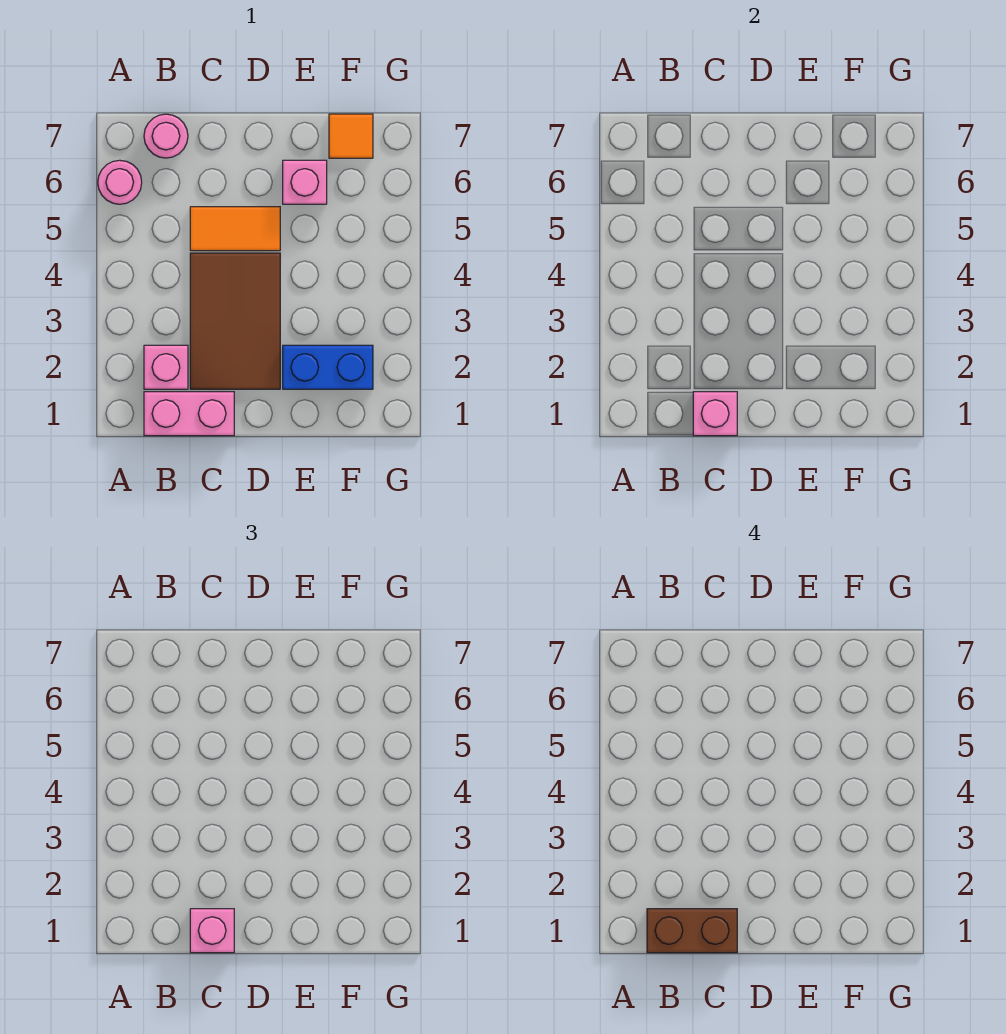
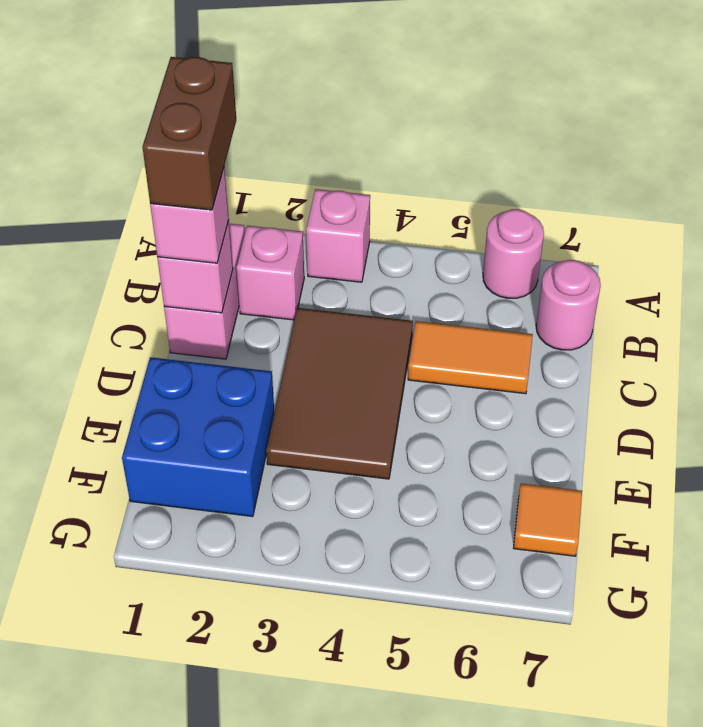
brown tile C2:D4 level 1 -> brown tile C3:E4 level 1
orange tile C5:D5 level 1 -> orange tile C5:C6 level 1
blue brick E2:F2 level 1 -> blue brick E1:F2 level 1
pink brick E6 level 1 -> pink brick A3 level 1

